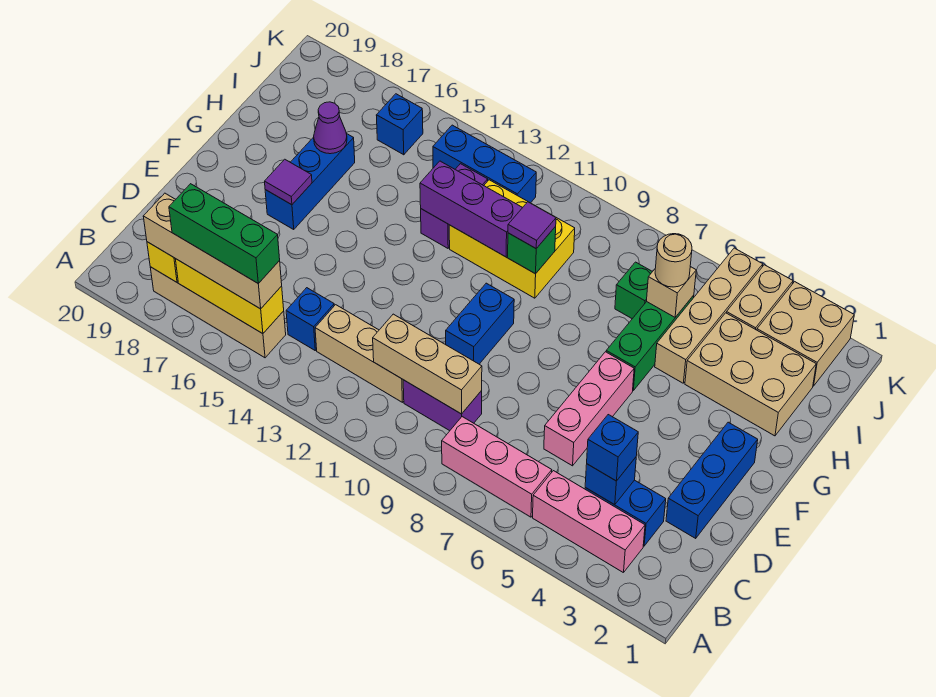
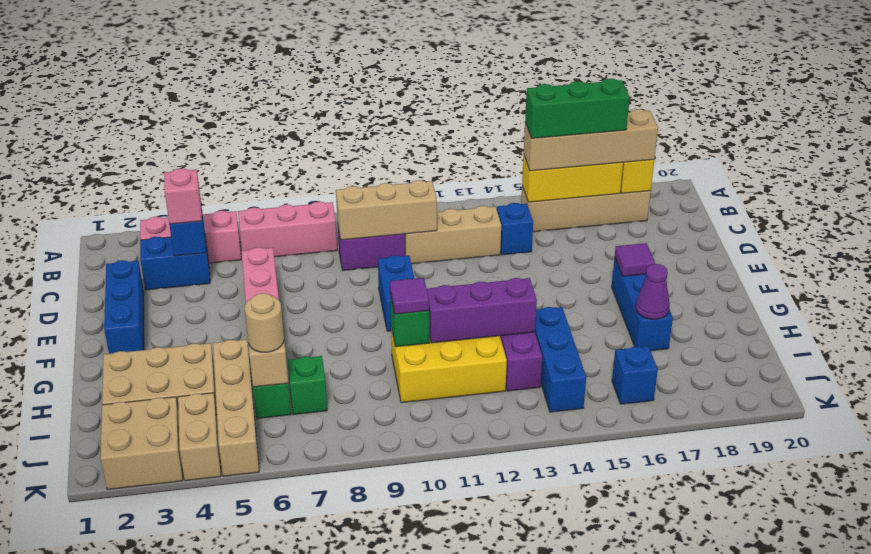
blue brick C4 level 3 -> pink brick C4 level 3
blue brick J12:J14 level 1 -> blue brick H14:J14 level 1

